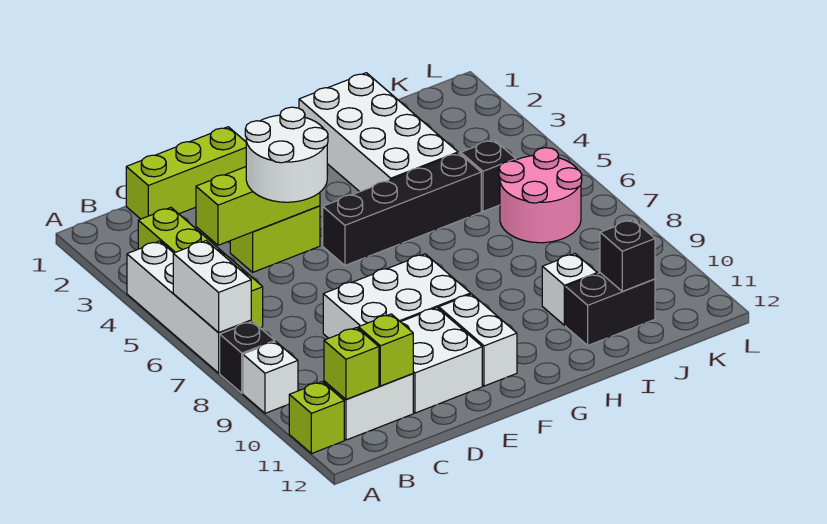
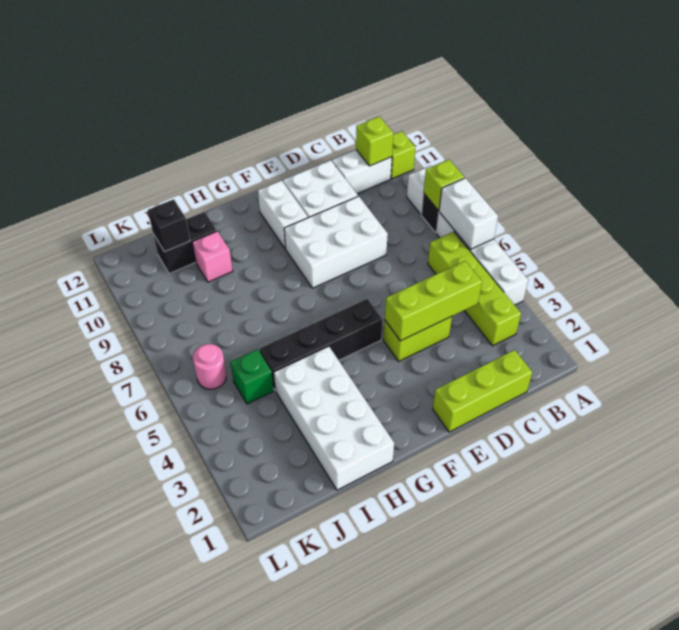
lime brick C11 level 2 -> lime brick A8 level 2
white round brick D4:E5 level 3 -> none
white brick I10 level 1 -> pink brick I10 level 1
black brick J5 level 1 -> green brick J5 level 1
pink round brick J6:K7 level 1 -> pink round brick K6 level 1

